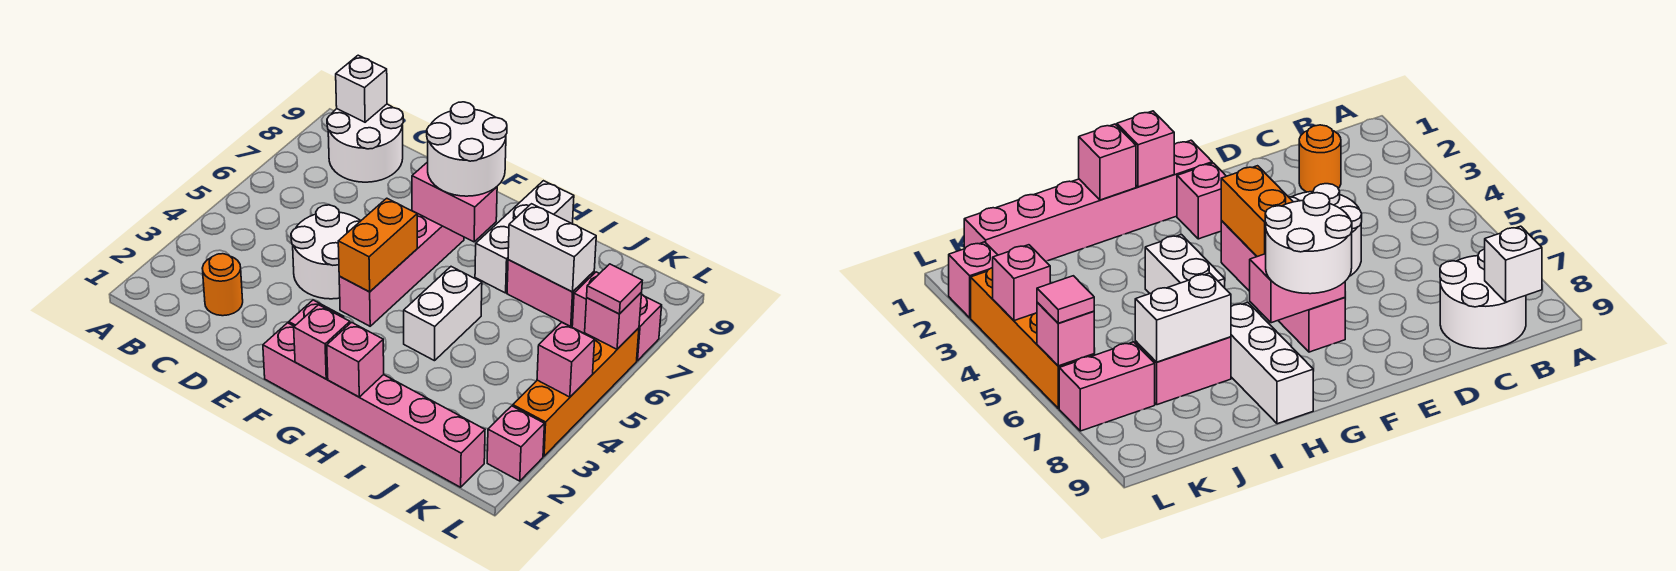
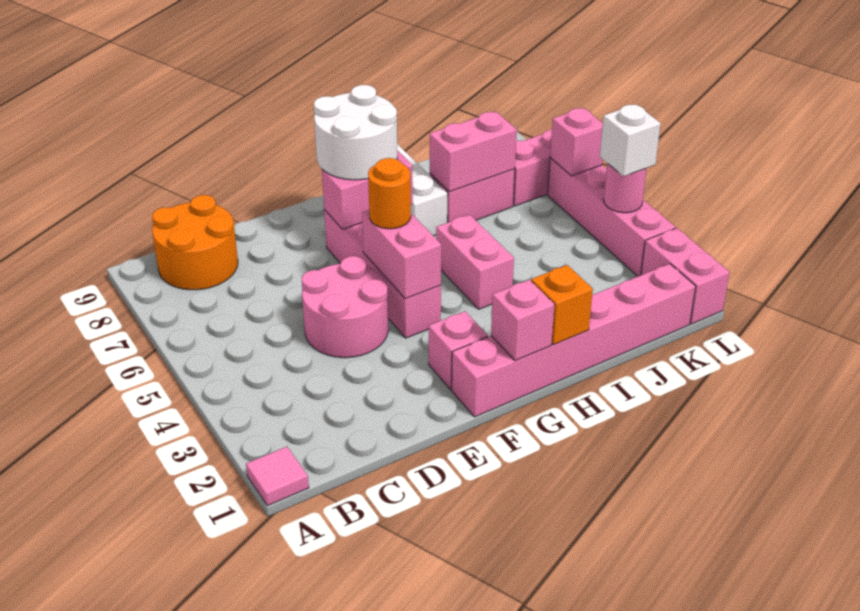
white round brick B8:C9 level 1 -> orange round brick B8:C9 level 1
white brick B9 level 2 -> white brick L4 level 3
orange round brick C2 level 1 -> orange round brick F5 level 3
white round brick D4:E5 level 1 -> pink round brick D4:E5 level 1
orange brick F4:F5 level 2 -> pink brick F4:F5 level 2
pink brick H1 level 2 -> orange brick H1 level 2
white brick H4:H5 level 1 -> pink brick H4:H5 level 1
white brick I7:J7 level 2 -> pink brick I7:J7 level 2
pink brick L2 level 1 -> pink brick L1:L2 level 1
orange brick L3:L6 level 1 -> pink brick L3:L6 level 1
pink brick L4 level 2 -> pink round brick L4 level 2
pink tile L6 level 3 -> pink tile A1 level 1

